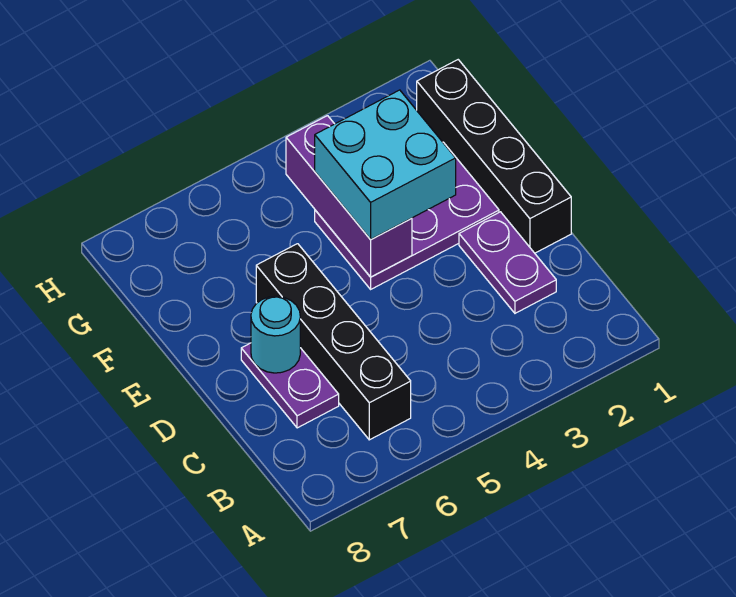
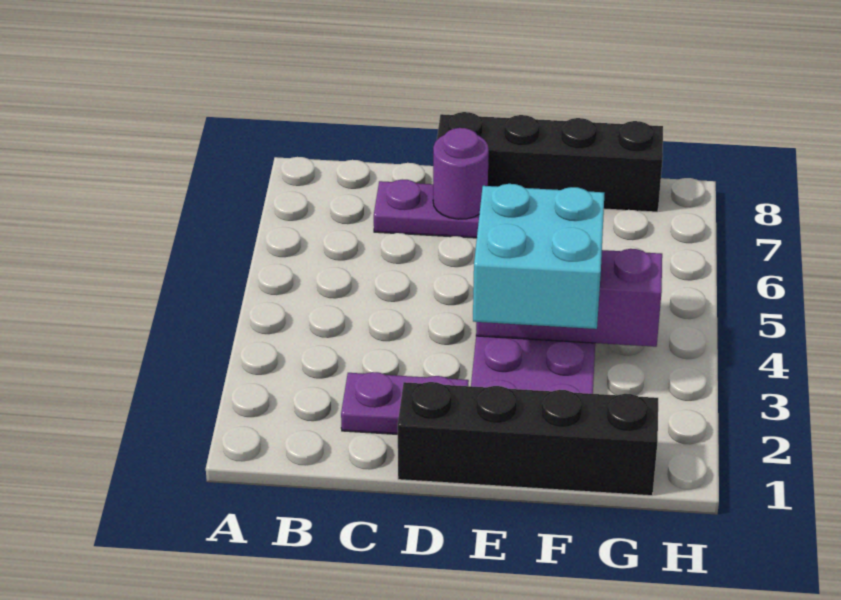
black brick B6:E6 level 1 -> black brick D8:G8 level 1
cyan round brick D7 level 2 -> purple round brick D7 level 2

